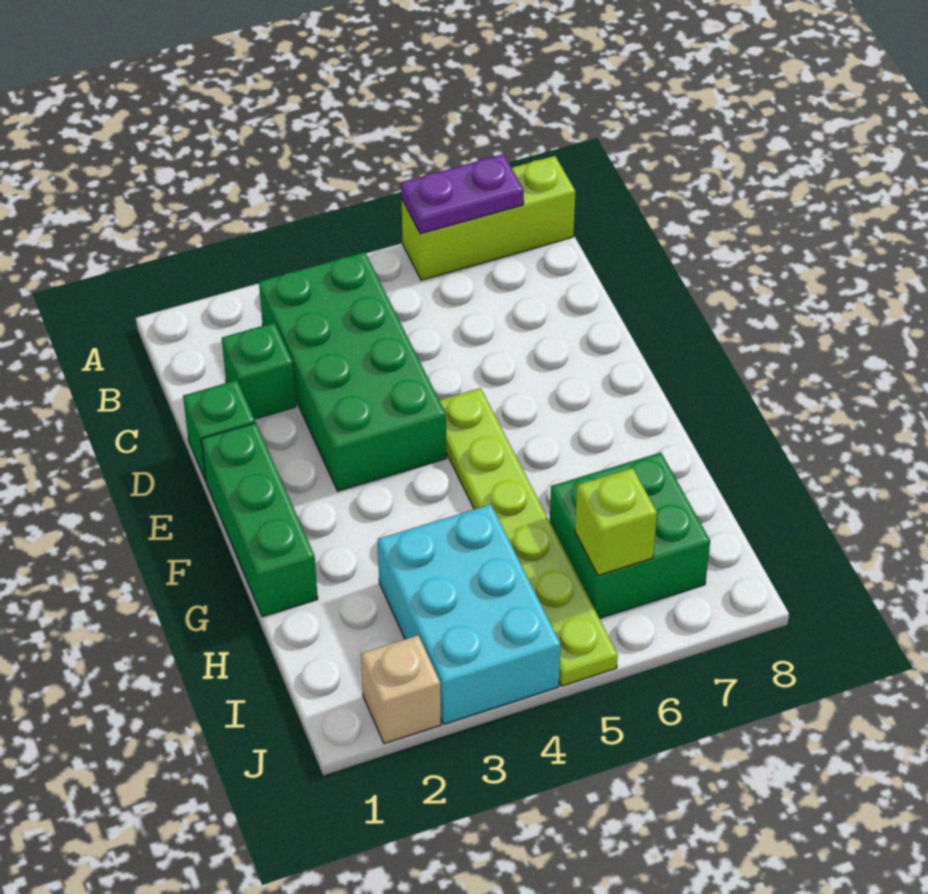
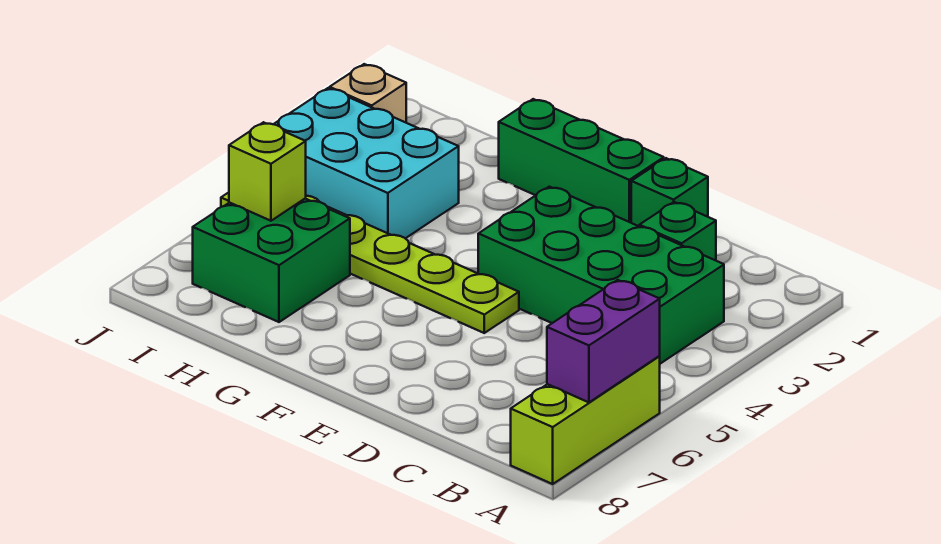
purple plate A6:A7 level 2 -> purple brick A6:A7 level 2

